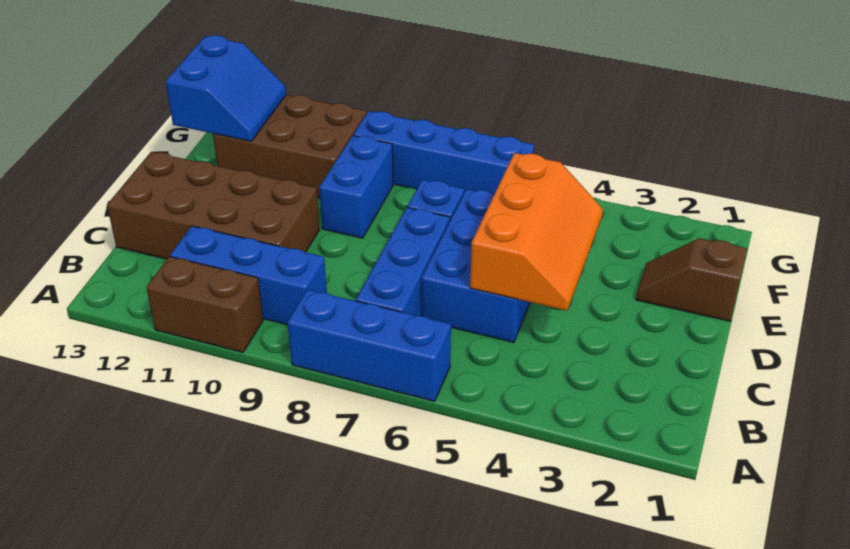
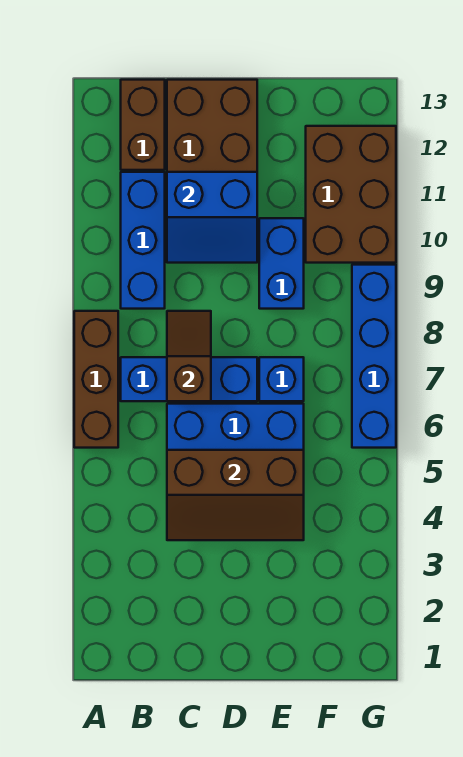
blue brick A6:A8 level 1 -> brown brick A6:A8 level 1
brown brick A10:A11 level 1 -> brown brick B12:B13 level 1
orange slope C4:E5 level 2 top 5 -> brown slope C4:E5 level 2 top 5
brown slope E1:E2 level 1 top 1 -> brown slope C7:C8 level 2 top 7
blue brick E9:F9 level 1 -> blue brick E9:E10 level 1
blue slope F12:G13 level 2 top 13 -> blue slope C10:D11 level 2 top 11

